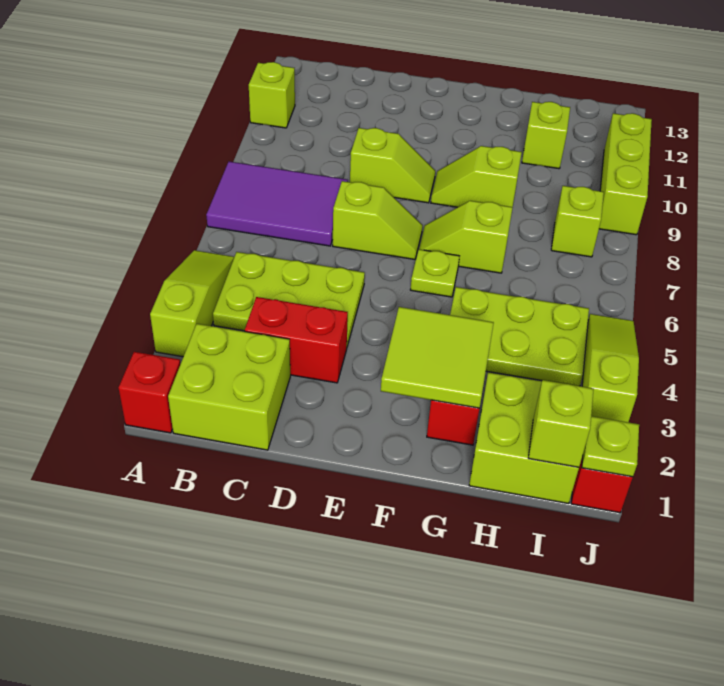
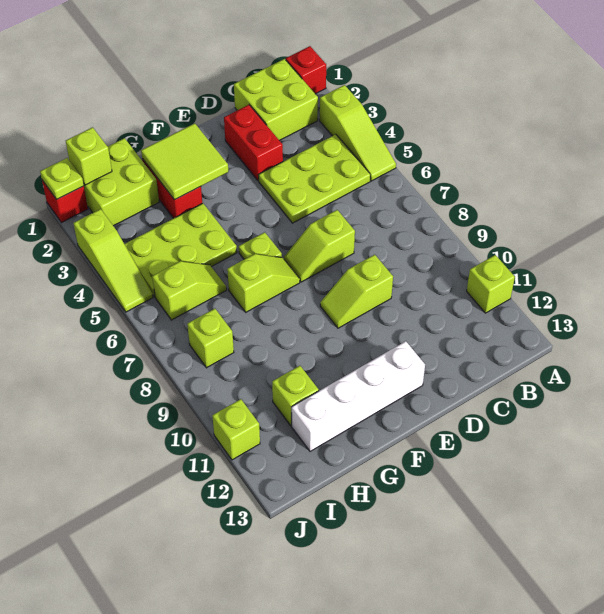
purple tile A7:C8 level 1 -> none
red brick C3:D3 level 1 -> red brick D2:D3 level 1
none -> white brick E12:H12 level 1
lime slope F9:G9 level 1 top G -> lime slope H6:I6 level 1 top I
lime brick J9:J11 level 1 -> lime brick J11 level 1

